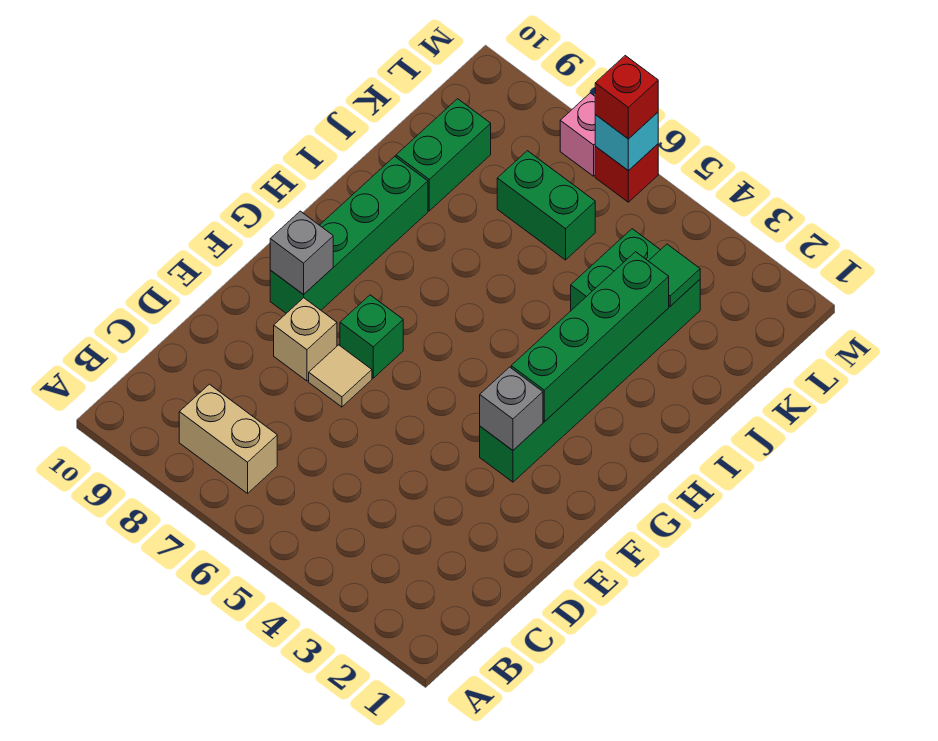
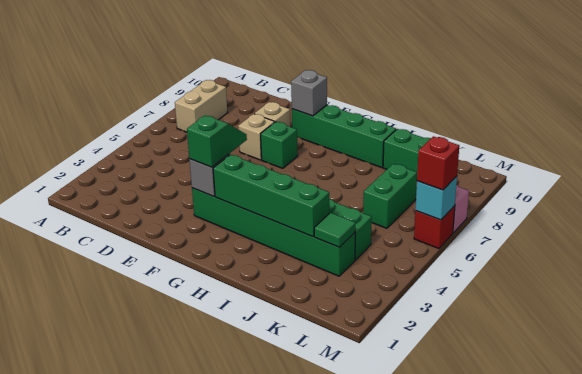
tan tile E7 level 1 -> tan brick E7 level 1
none -> green slope F3:F4 level 3 top 3

